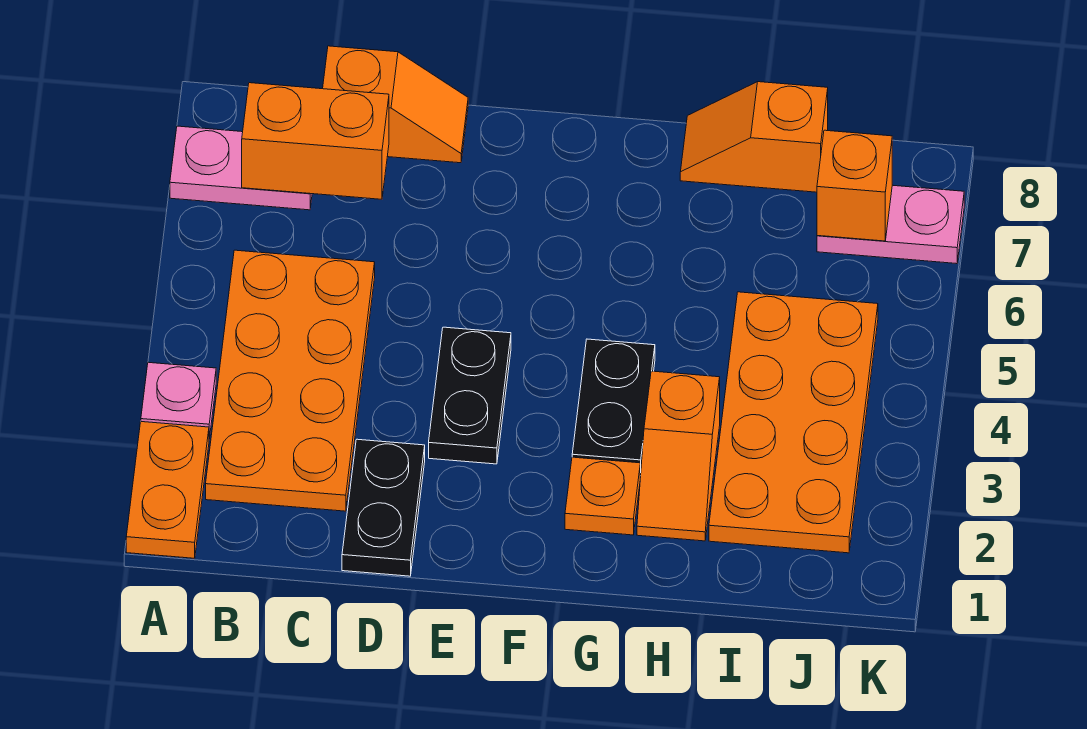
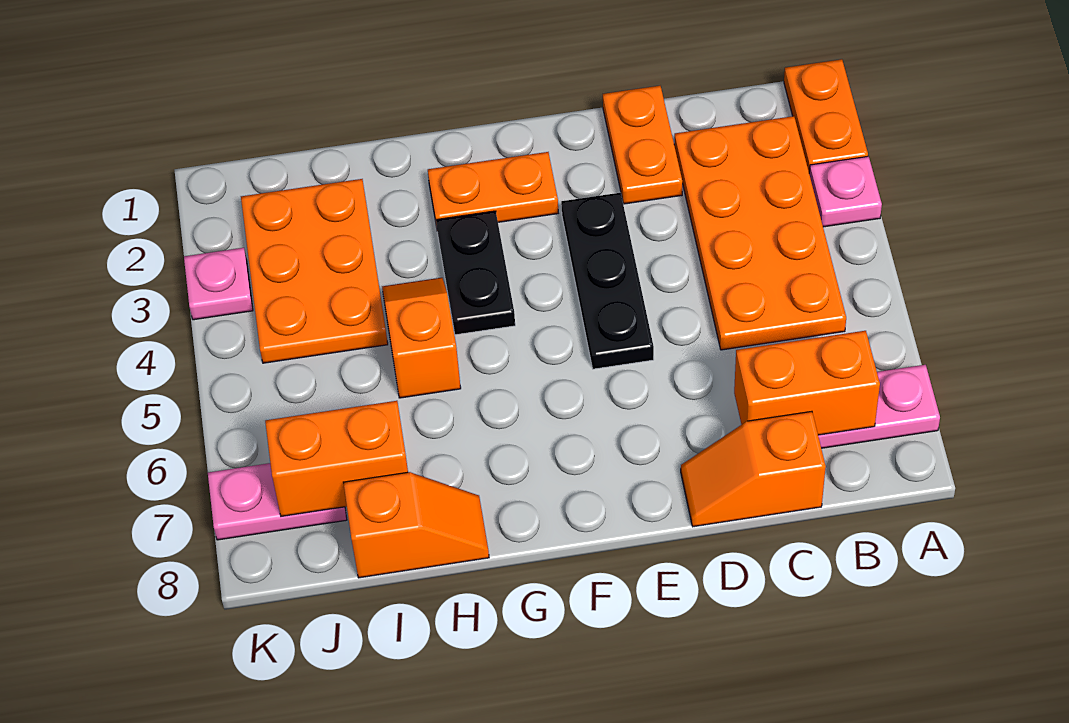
black plate D1:D2 level 1 -> orange plate D1:D2 level 1
black plate E3:E4 level 1 -> black plate E3:E5 level 1
orange plate G2 level 1 -> orange plate F2:G2 level 1
orange slope H2:H3 level 1 top 3 -> orange slope H4:H5 level 1 top 5
orange plate I2:J5 level 1 -> orange plate I2:J4 level 1
orange brick J7 level 2 -> orange brick I7:J7 level 2
none -> pink plate K3 level 1

